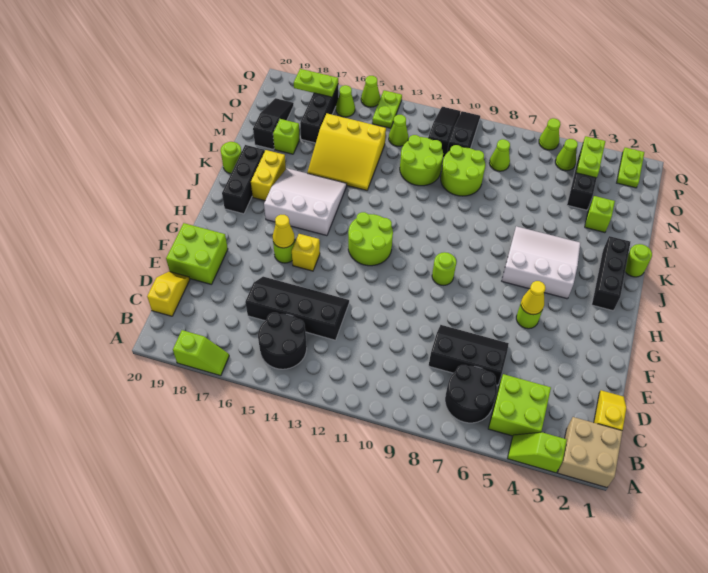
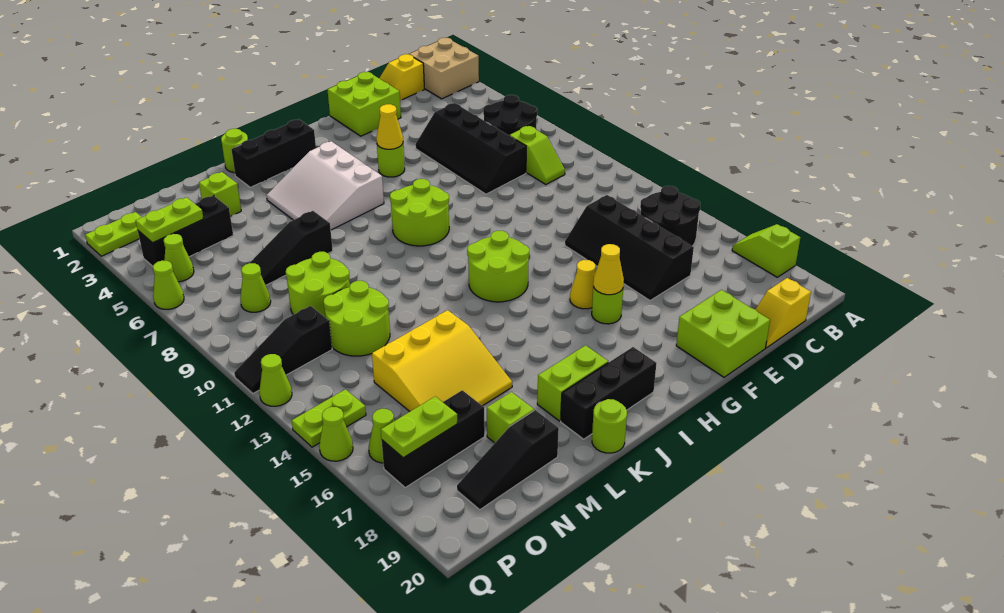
lime slope A3:A4 level 1 top 3 -> lime slope C8:C9 level 1 top 8
lime brick B4:C5 level 1 -> lime brick E1:F2 level 1
black slope D6:E8 level 1 top D -> black slope D5:E8 level 1 top D
yellow brick G15 level 1 -> yellow cone G15 level 1
lime round brick H9 level 1 -> lime round brick H8:I9 level 1
white slope I15:K17 level 1 top I -> none
yellow brick J18:K18 level 1 -> lime brick J18:K18 level 1
yellow slope L14:N16 level 1 top N -> yellow slope L14:N16 level 1 top 14
black slope O10:Q10 level 1 top O -> black slope L7:N7 level 1 top L
lime cone O13 level 1 -> lime cone Q12 level 1
lime plate P17:P18 level 2 -> lime plate O17:P17 level 2

